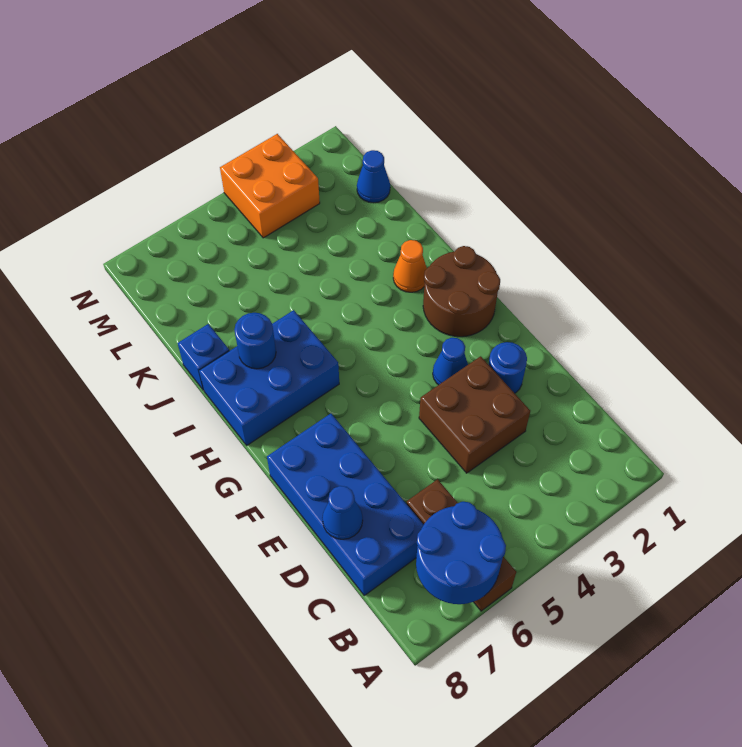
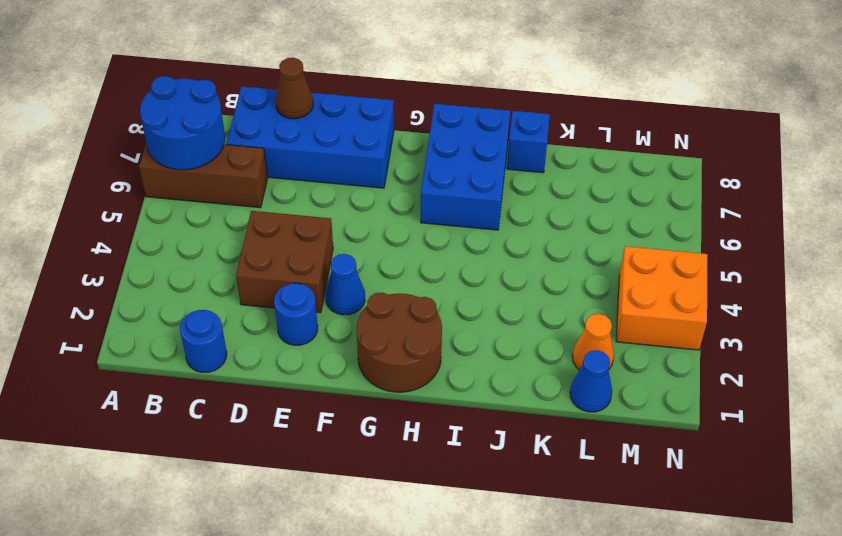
blue cone D8 level 2 -> brown cone D8 level 2
orange cone I2 level 1 -> orange cone L2 level 1
blue round brick I7 level 2 -> blue round brick C1 level 1

